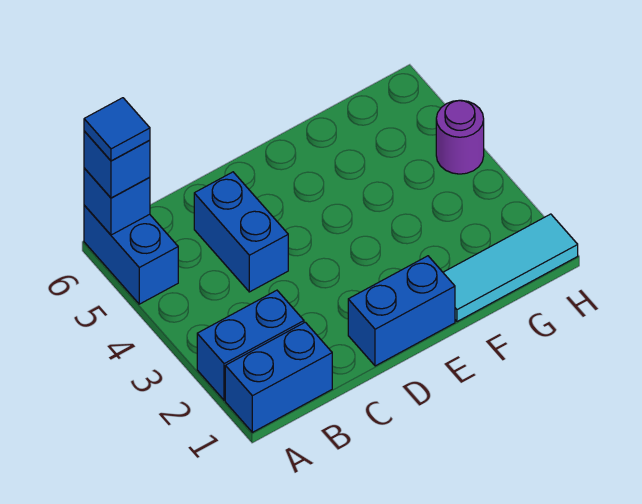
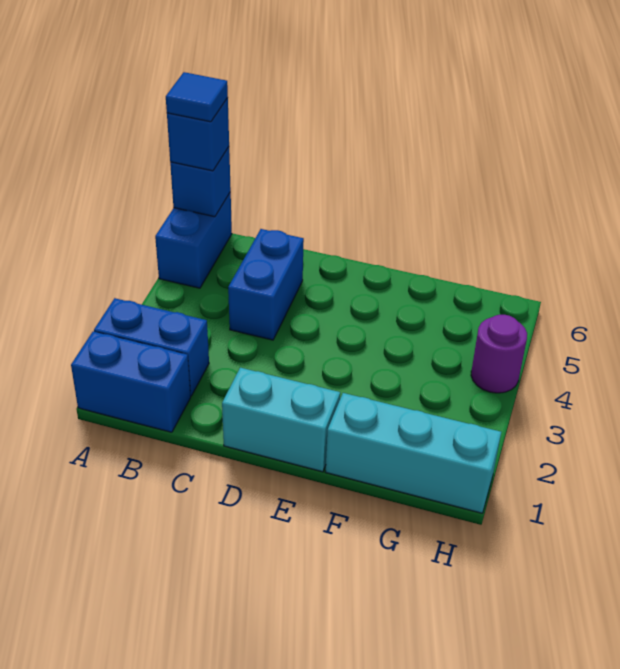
blue brick D1:E1 level 1 -> cyan brick D1:E1 level 1
cyan tile F1:H1 level 1 -> cyan brick F1:H1 level 1

